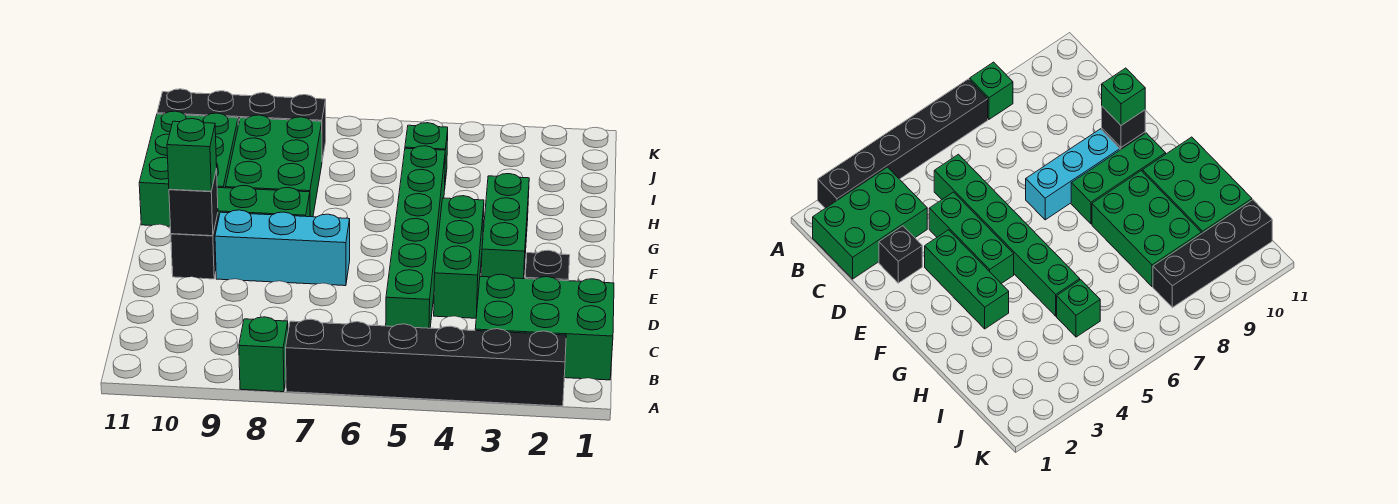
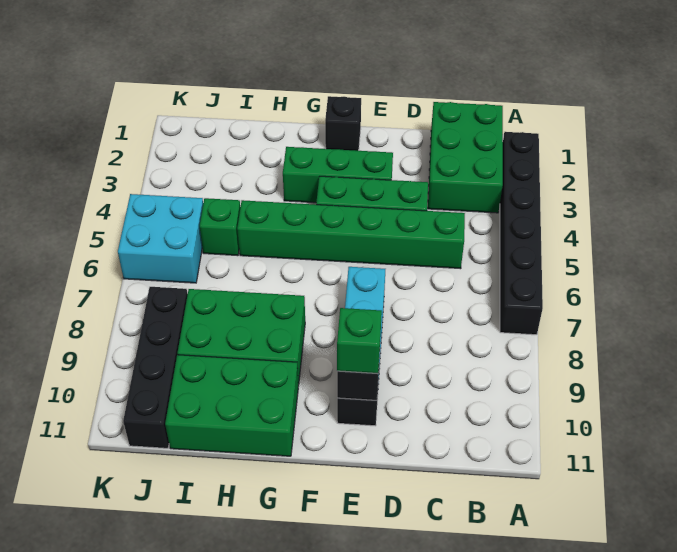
green brick A8 level 1 -> none
black brick D2 level 1 -> black brick F1 level 1
green brick F8:F10 level 1 -> none
none -> cyan brick J5:K6 level 1

